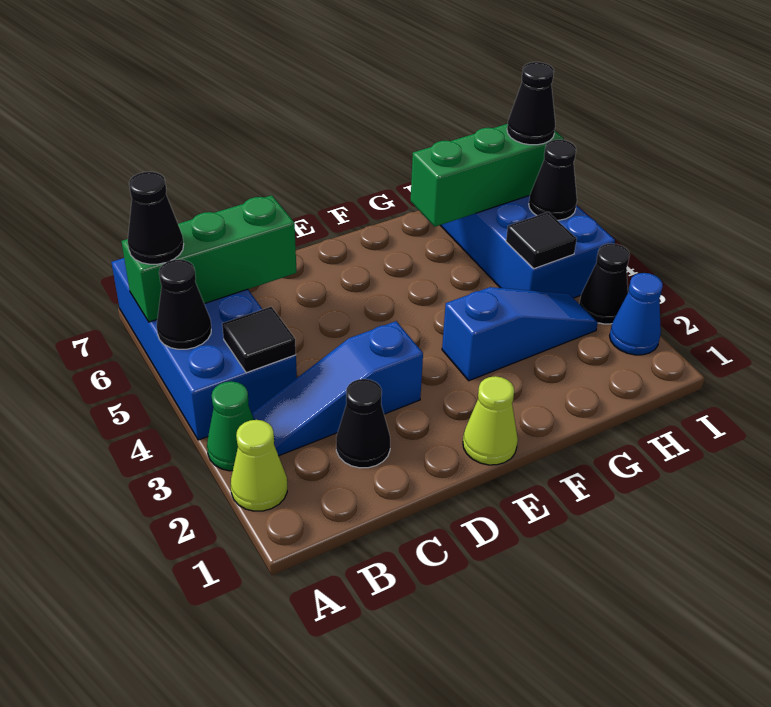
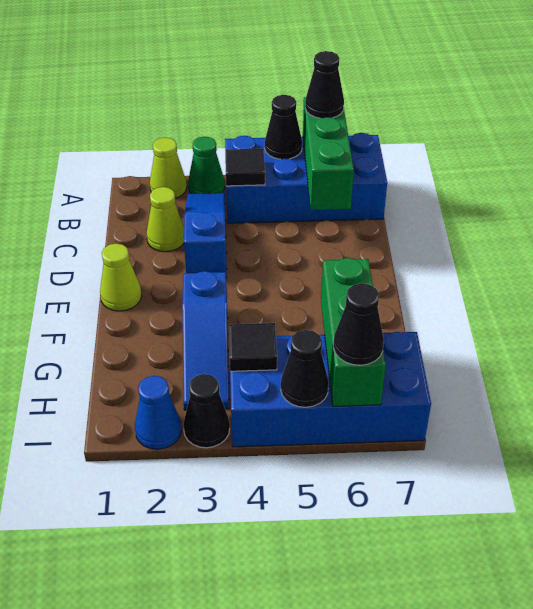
black cone C2 level 1 -> lime cone C2 level 1

